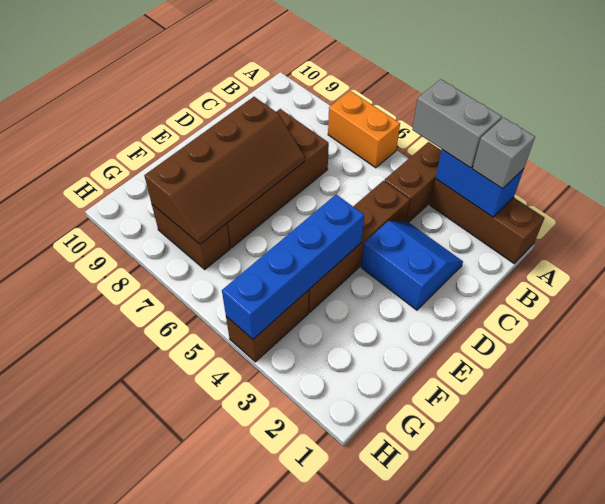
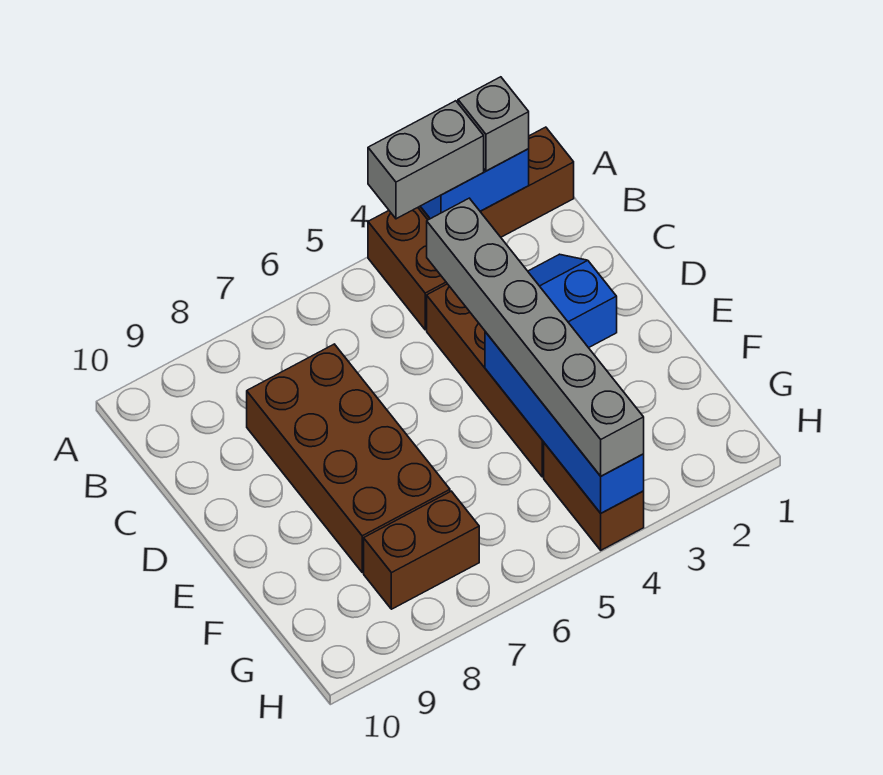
orange brick A6:A7 level 1 -> none
none -> grey brick C4:H4 level 3
brown slope D7:G8 level 2 top 8 -> none

